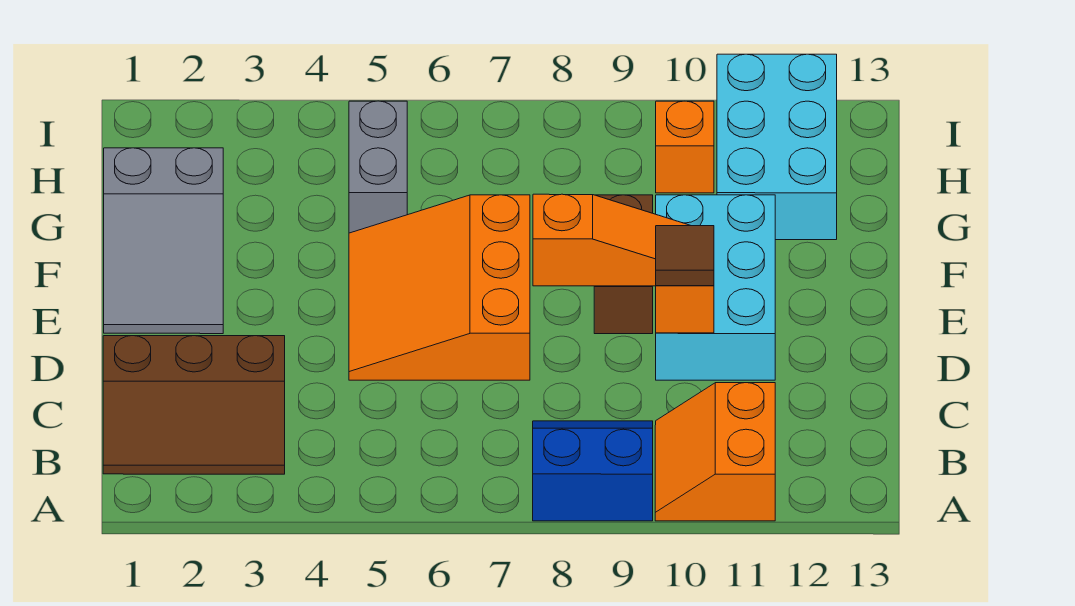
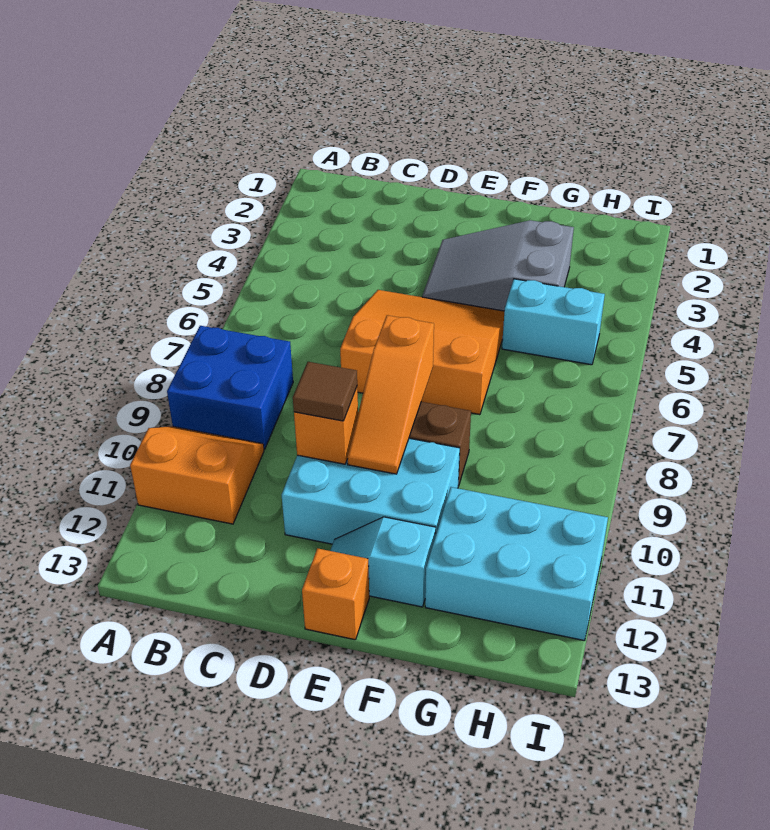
blue slope A8:B9 level 1 top A -> blue brick A8:B9 level 1
brown slope B1:C3 level 1 top C -> none
grey slope E1:G2 level 1 top G -> grey slope E3:G4 level 1 top G
none -> cyan slope E12:F12 level 1 top F
grey brick G5:H5 level 1 -> cyan brick G5:H5 level 1
orange brick H10 level 1 -> orange brick E13 level 1

